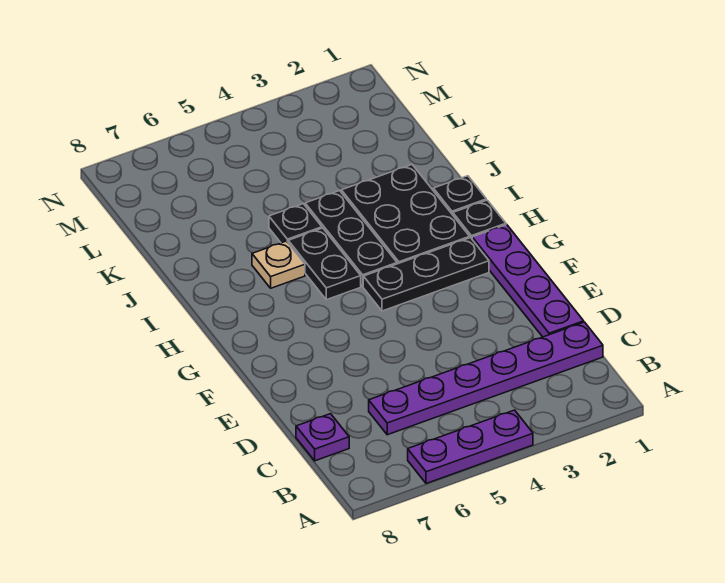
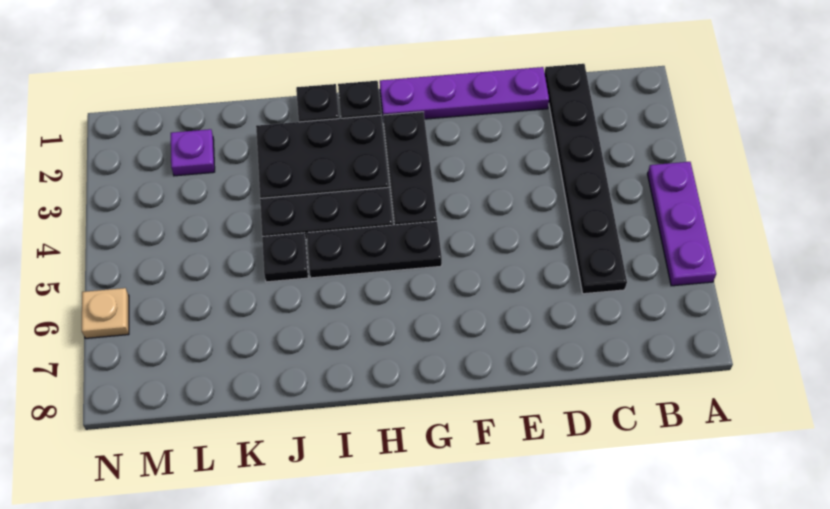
purple plate C1:C6 level 1 -> black plate C1:C6 level 1
purple plate C8 level 1 -> purple plate L2 level 1
black plate H5:I5 level 1 -> black plate G5:I5 level 1
tan plate I6 level 1 -> tan plate N6 level 1

